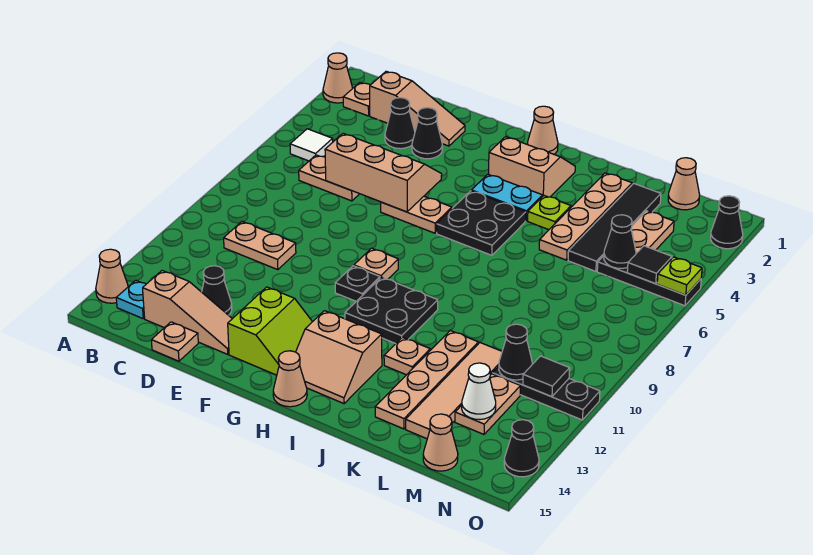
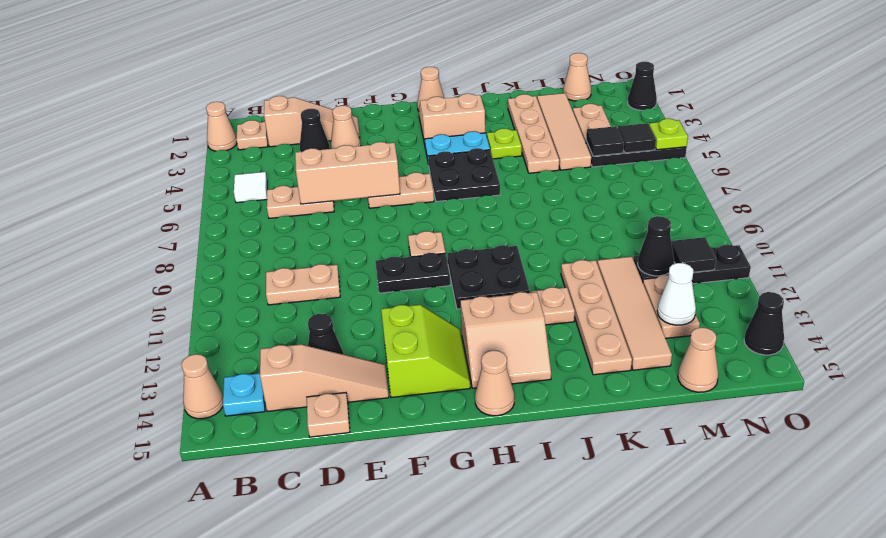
black cone E3 level 1 -> tan cone E3 level 1
black plate G10 level 1 -> black plate F10:G10 level 1
black tile L2:L5 level 1 -> tan tile L2:L5 level 1
black cone M5 level 2 -> black tile M5 level 2

